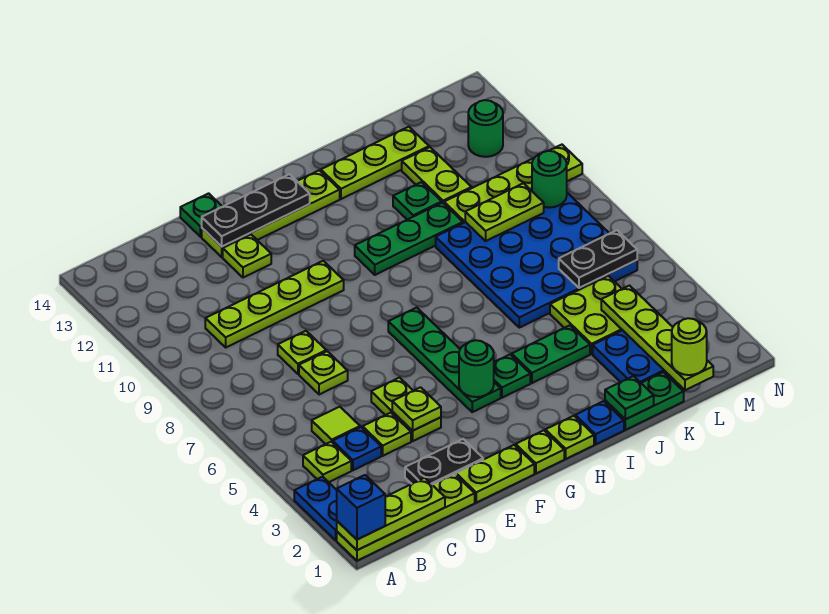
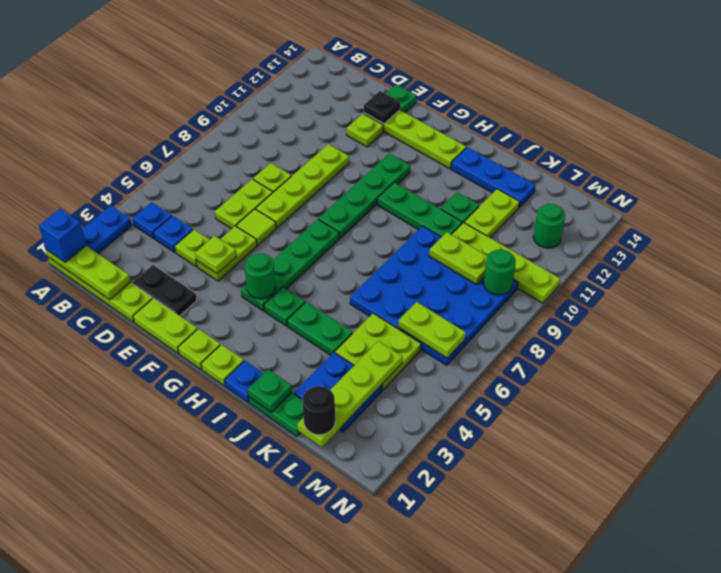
lime plate B4 level 1 -> blue plate B4 level 1
lime tile C5 level 1 -> lime tile E6 level 1
lime plate C10:F10 level 1 -> lime plate E7:E10 level 1
lime plate D7 level 1 -> lime plate D6:D7 level 1
black plate E13:G13 level 2 -> black plate E13 level 2
none -> green plate G8:G11 level 1
lime plate I13:K13 level 1 -> blue plate I13:K13 level 1
lime round brick L1 level 3 -> black round brick L1 level 3
black plate L6:M6 level 2 -> lime plate L6:M6 level 2

